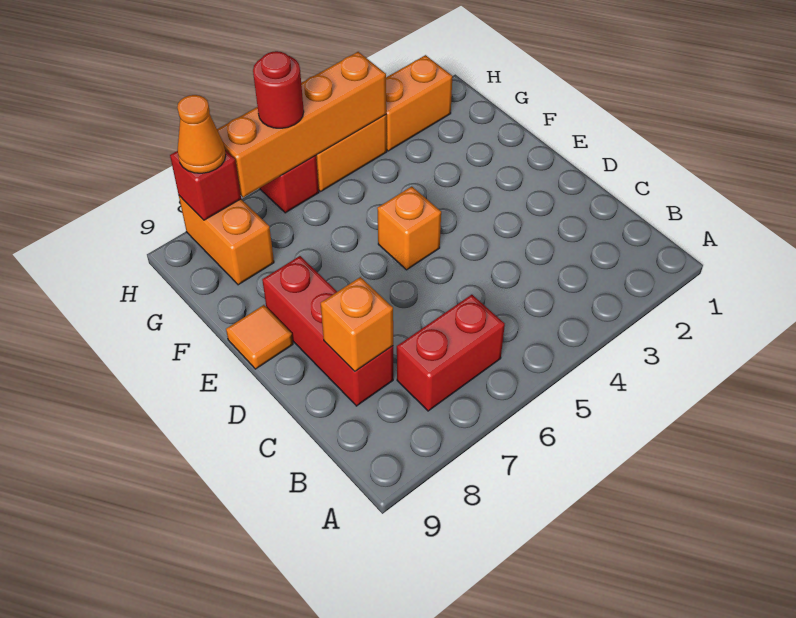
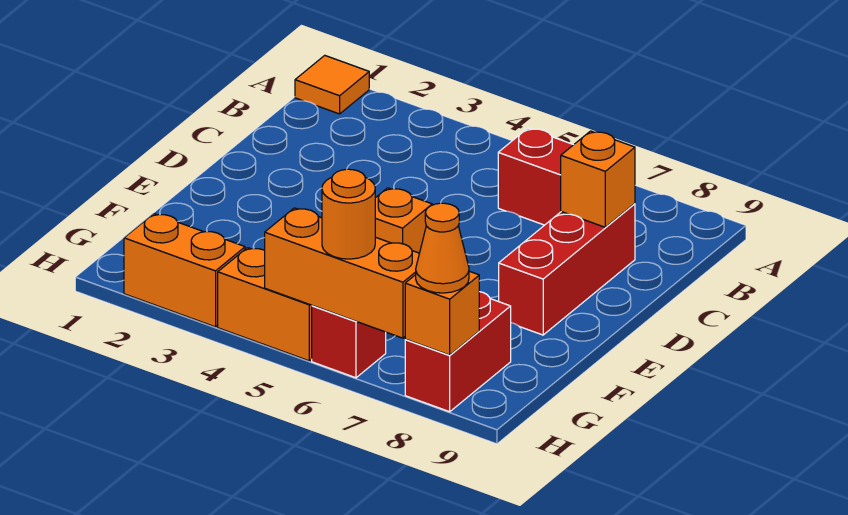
orange tile E9 level 1 -> orange tile A1 level 1
orange brick G8:H8 level 1 -> red brick G8:H8 level 1
orange brick H4:H7 level 2 -> orange brick H5:H7 level 2
red round brick H6 level 3 -> orange round brick H6 level 3
red brick H8 level 2 -> orange brick H8 level 2

